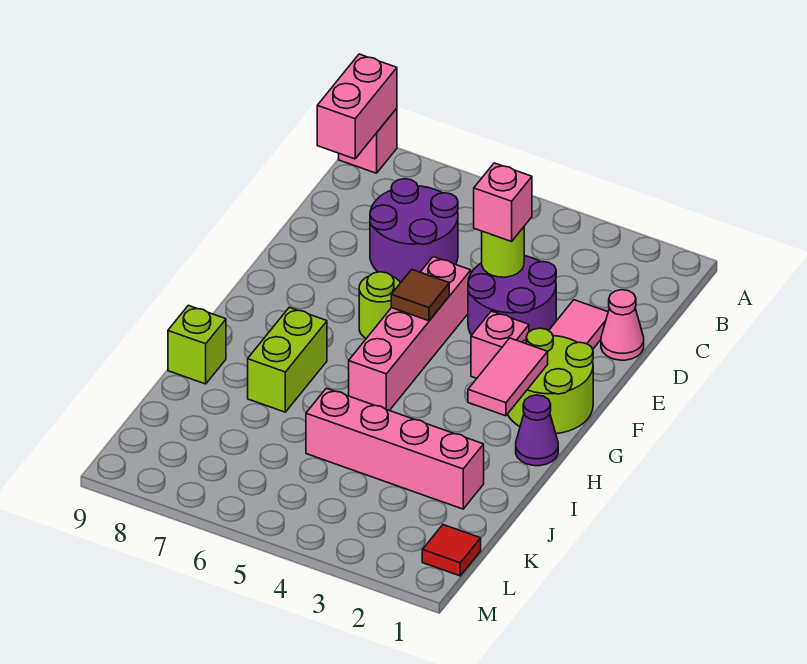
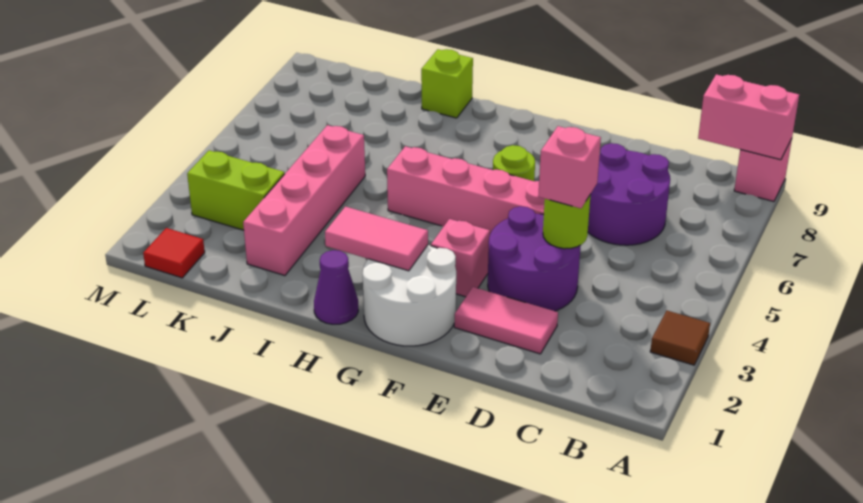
pink cone D1 level 1 -> none
lime round brick F1:G2 level 1 -> white round brick F1:G2 level 1
brown tile F5 level 2 -> brown tile A3 level 1
lime brick H7:I7 level 1 -> lime brick K3:L3 level 1

